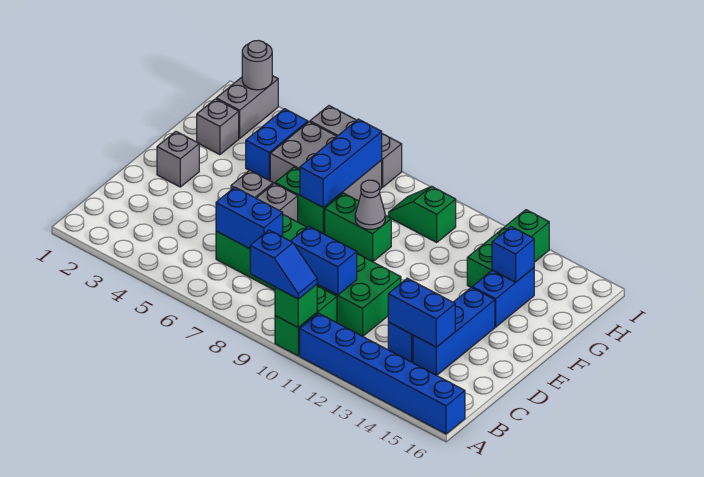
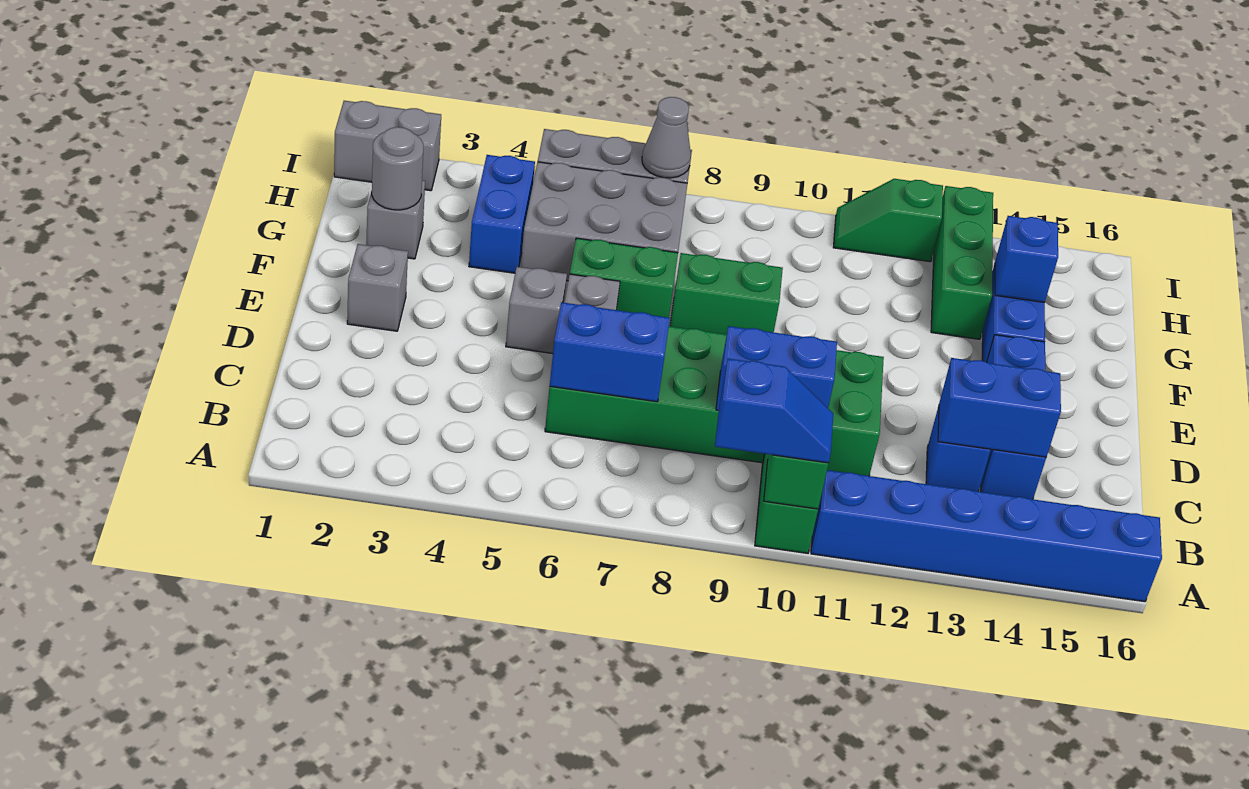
blue brick F7:H7 level 2 -> none
grey cone F9 level 2 -> grey cone I7 level 2
grey brick H2:I2 level 1 -> grey brick I1:I2 level 1
green slope H9:H10 level 1 top 10 -> green slope I11:I12 level 1 top 12
grey round brick I2 level 2 -> grey round brick G2 level 2

